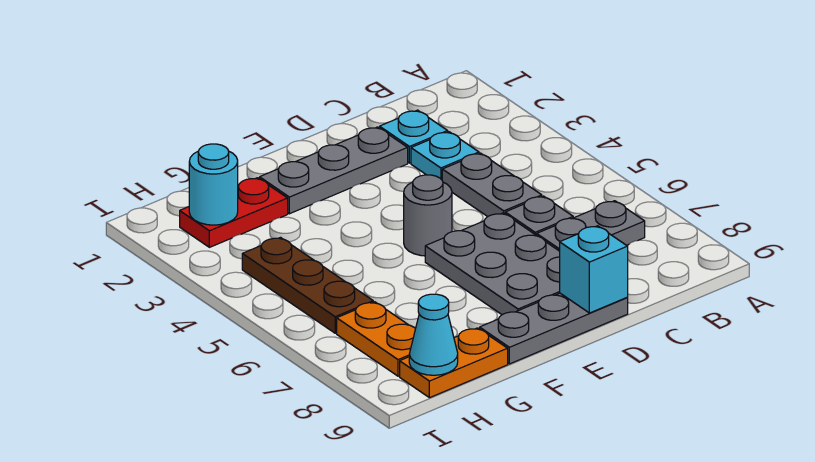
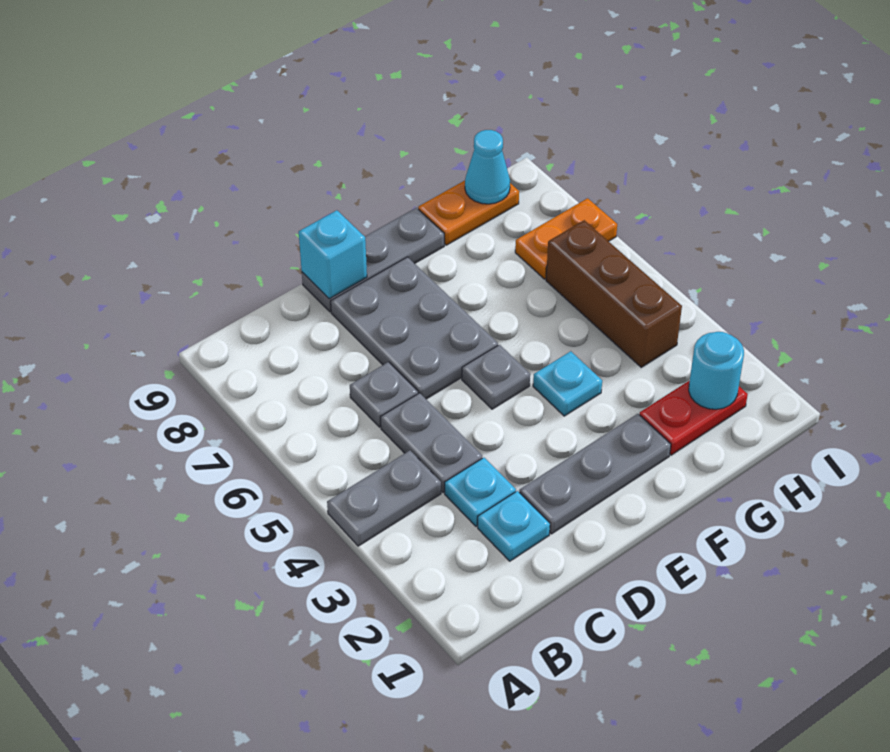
grey plate B7:C7 level 1 -> grey plate A4:B4 level 1
grey round brick E5 level 1 -> grey plate E5 level 1
none -> cyan plate F4 level 1
brown plate H4:H6 level 1 -> brown brick H4:H6 level 1
orange plate H7:H8 level 1 -> orange plate H7:I7 level 1

